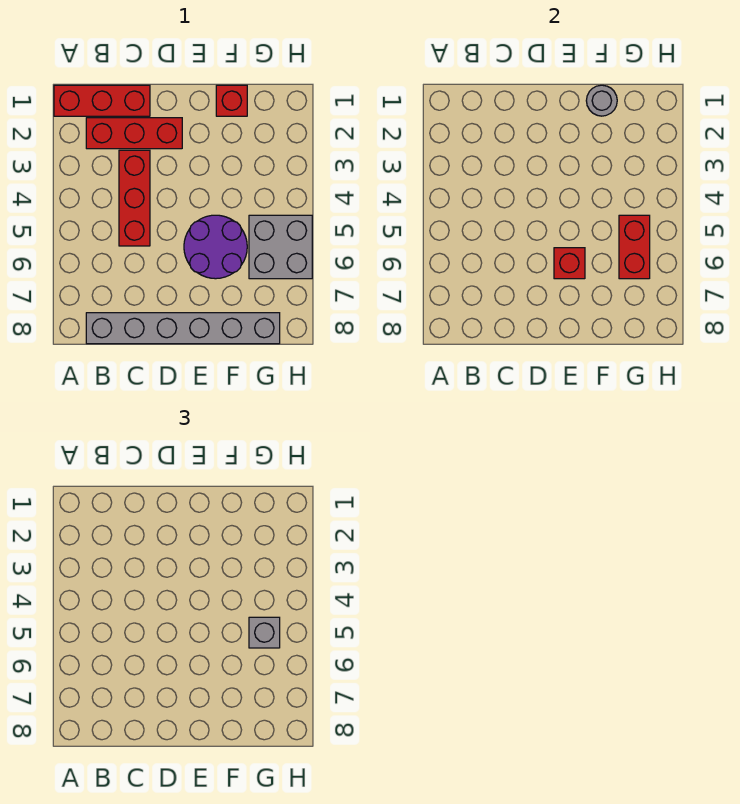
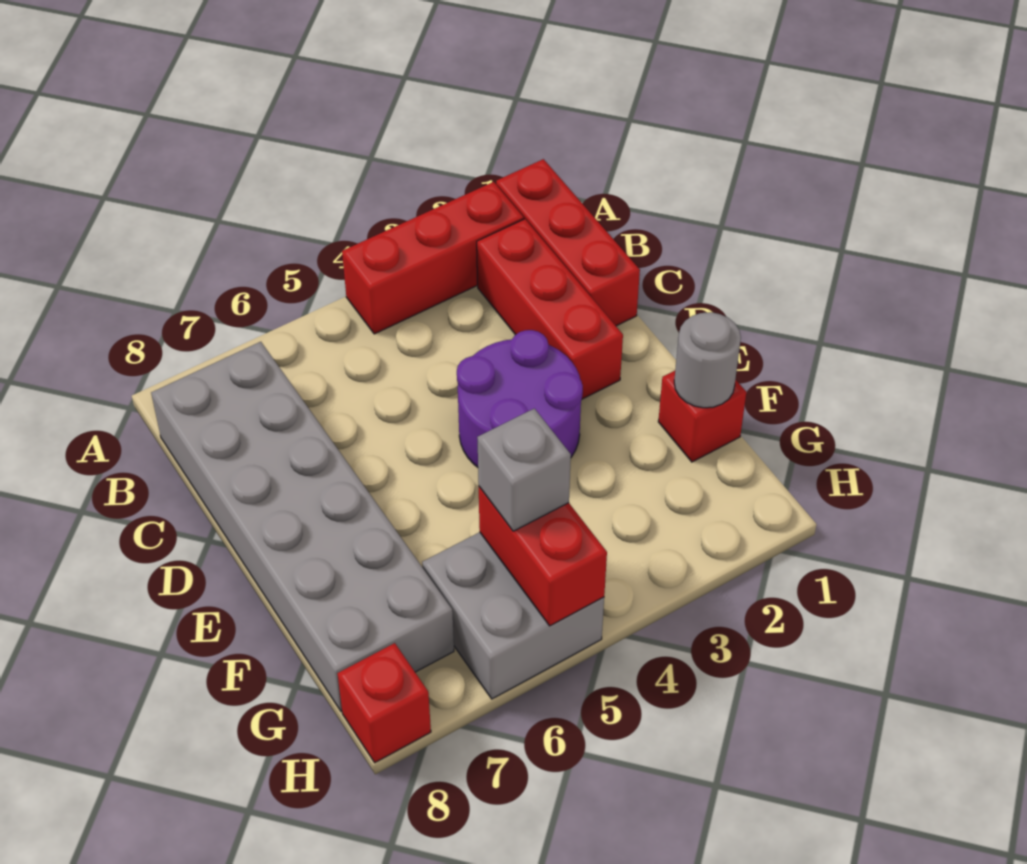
grey brick B8:G8 level 1 -> grey brick B7:G8 level 1
red brick C3:C5 level 1 -> red brick A2:A4 level 1
purple round brick E5:F6 level 1 -> purple round brick D3:E4 level 1
red brick E6 level 2 -> red brick H8 level 1
red brick G5:G6 level 2 -> red brick G5:H5 level 2

